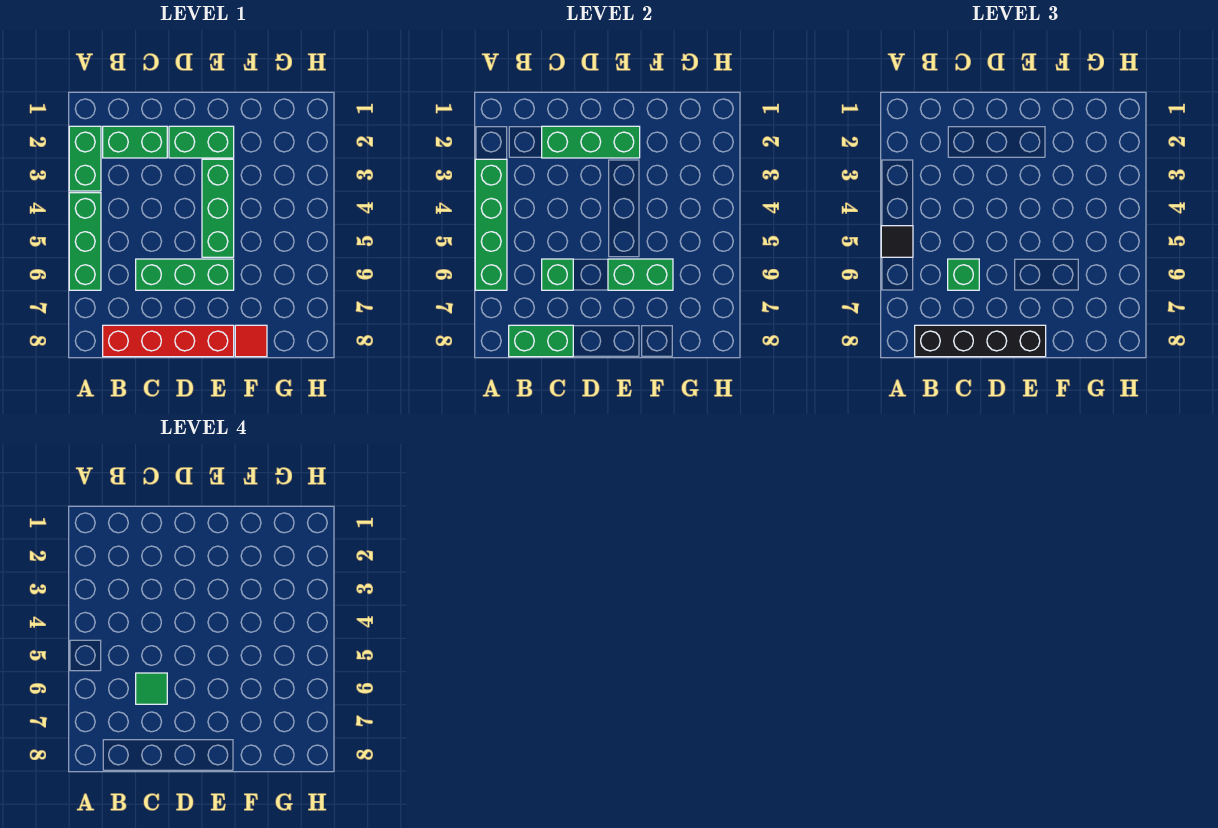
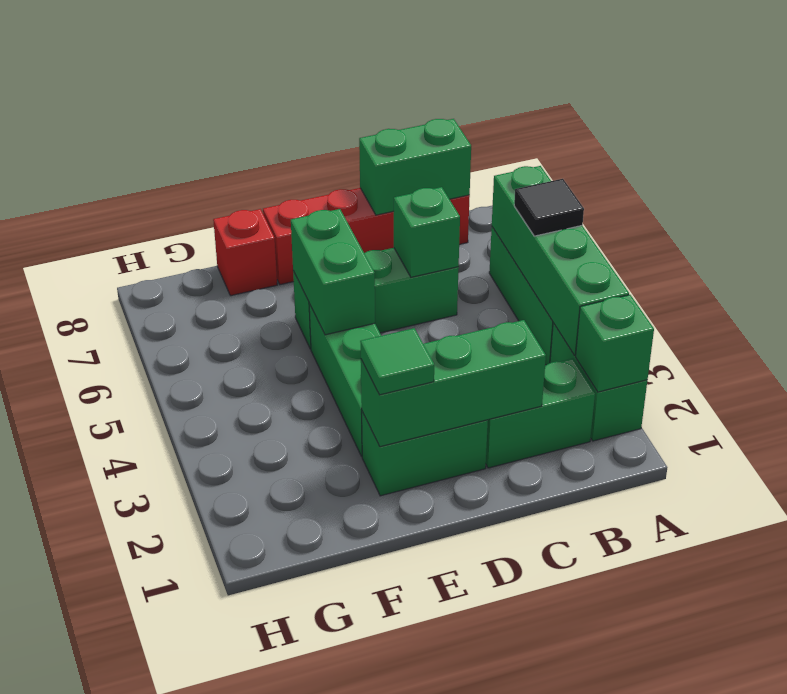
black brick B8:E8 level 3 -> none
green brick C6 level 3 -> green brick A2 level 2
green tile C6 level 4 -> green tile E2 level 3
green brick E6:F6 level 2 -> green brick E5:E6 level 2
red tile F8 level 1 -> red brick F8 level 1

